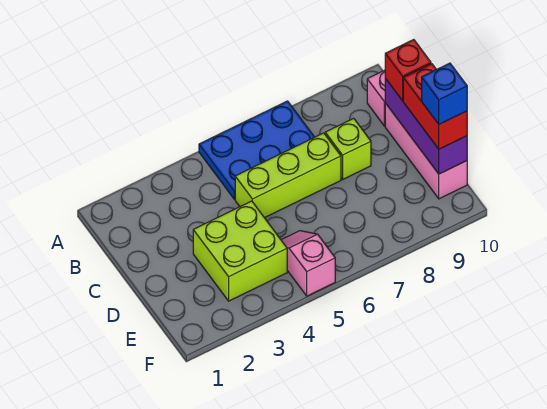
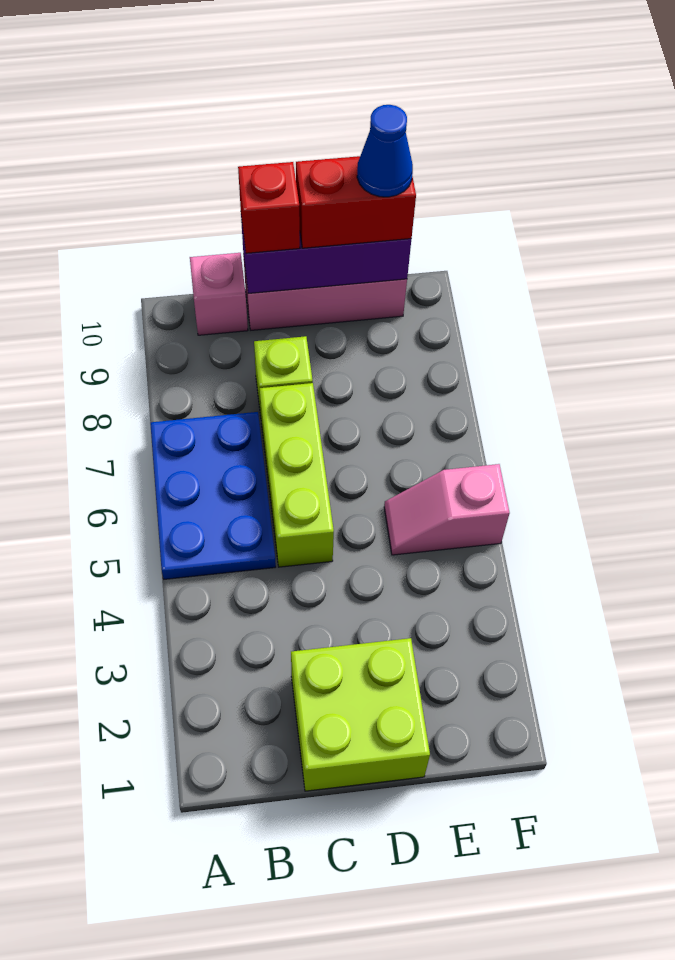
lime brick D3:E4 level 1 -> lime brick C1:D2 level 1
blue brick E10 level 4 -> blue cone E10 level 4

